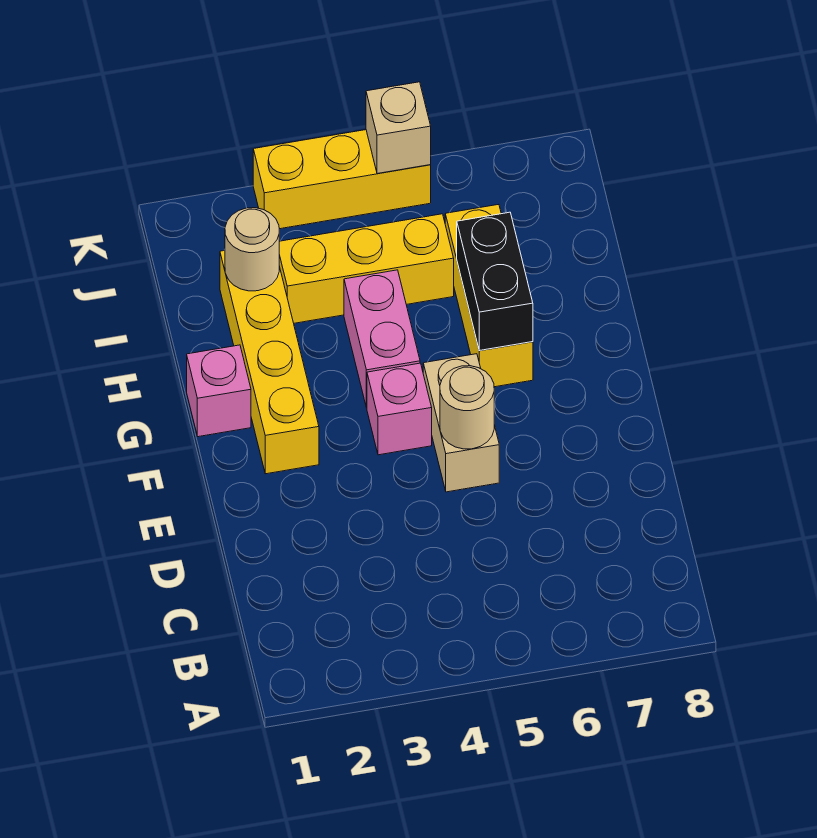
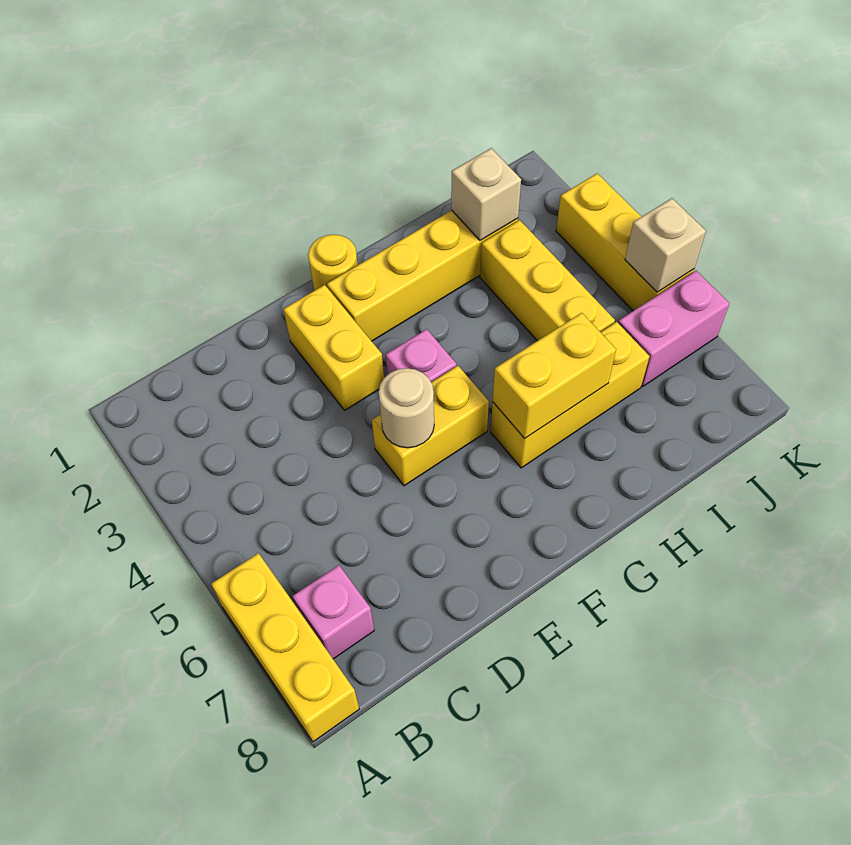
none -> yellow brick A6:A8 level 1
none -> yellow brick E2:E3 level 1
tan brick E5:F5 level 1 -> yellow brick E5:F5 level 1
none -> yellow round brick F1 level 1
pink brick G1 level 1 -> pink brick B7 level 1
pink brick G4:H4 level 1 -> pink brick J6:K6 level 1
black brick G6:H6 level 2 -> yellow brick G6:H6 level 2
tan round brick I2 level 2 -> tan brick I2 level 2

